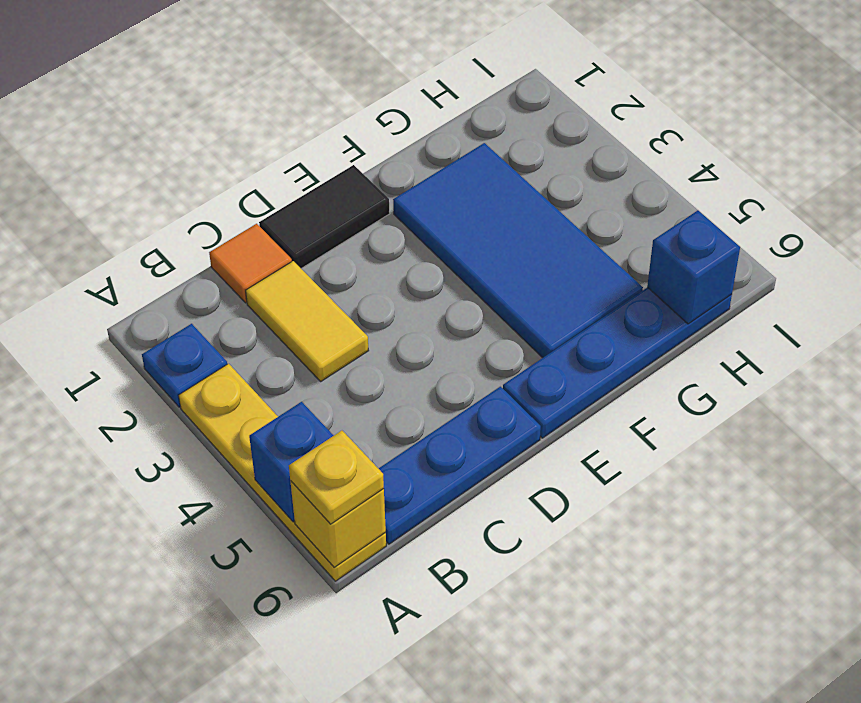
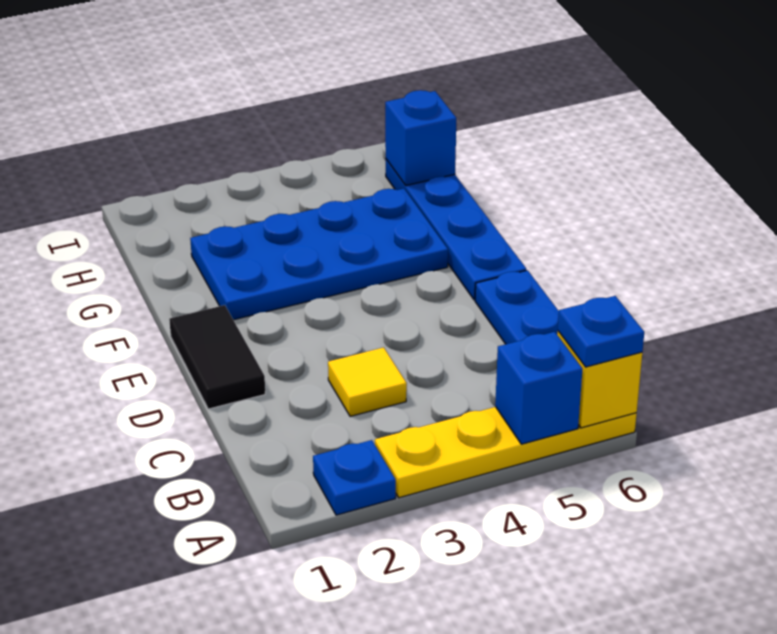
yellow plate A6 level 3 -> blue plate A6 level 3
orange tile C1 level 1 -> none
yellow tile C2:C3 level 1 -> yellow tile C3 level 1
blue tile F2:G5 level 1 -> blue plate F2:G5 level 1

